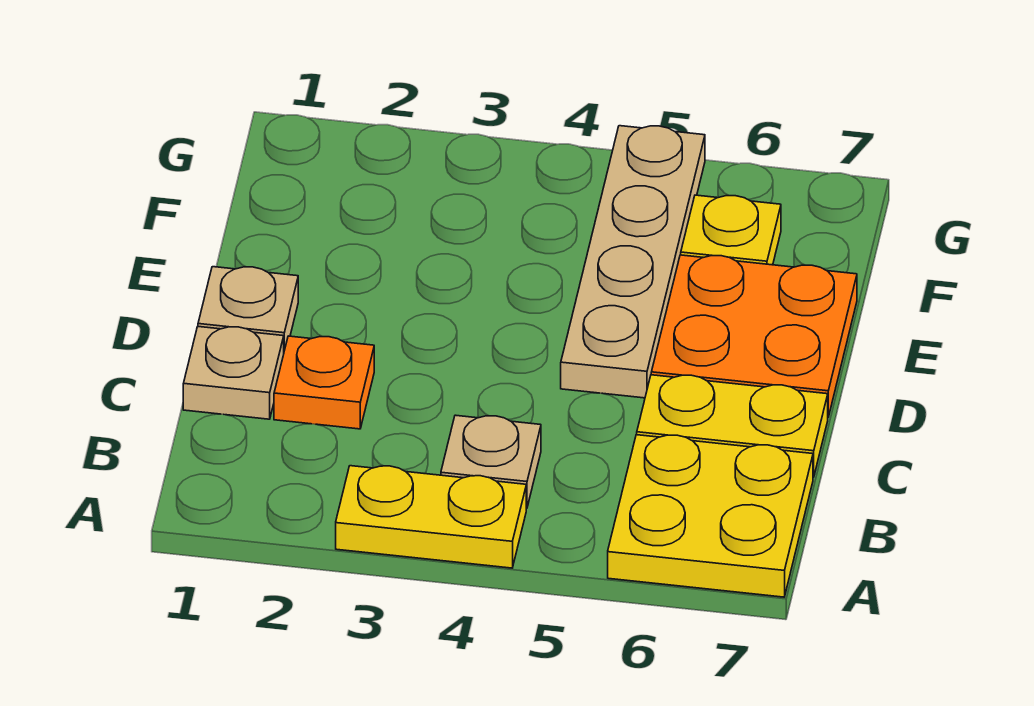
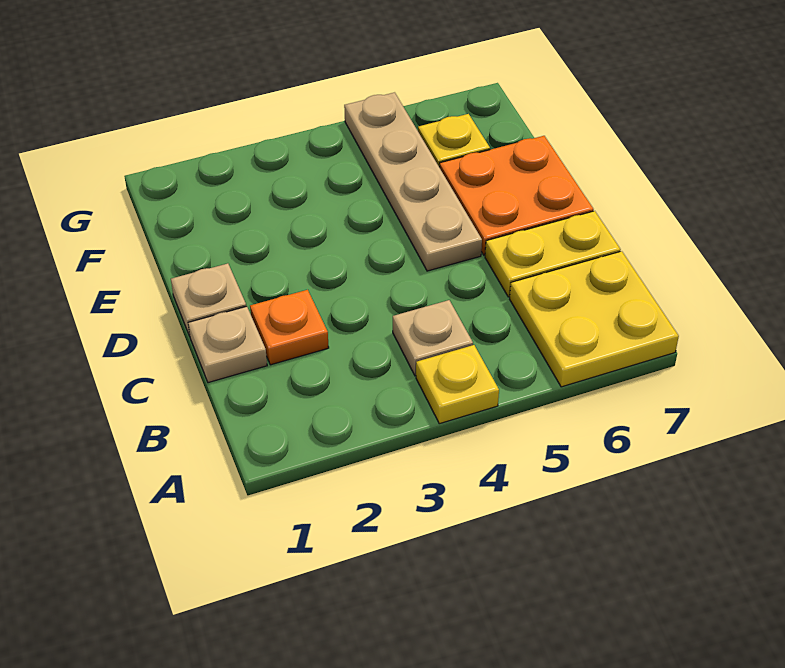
yellow plate A3:A4 level 1 -> yellow plate A4 level 1

